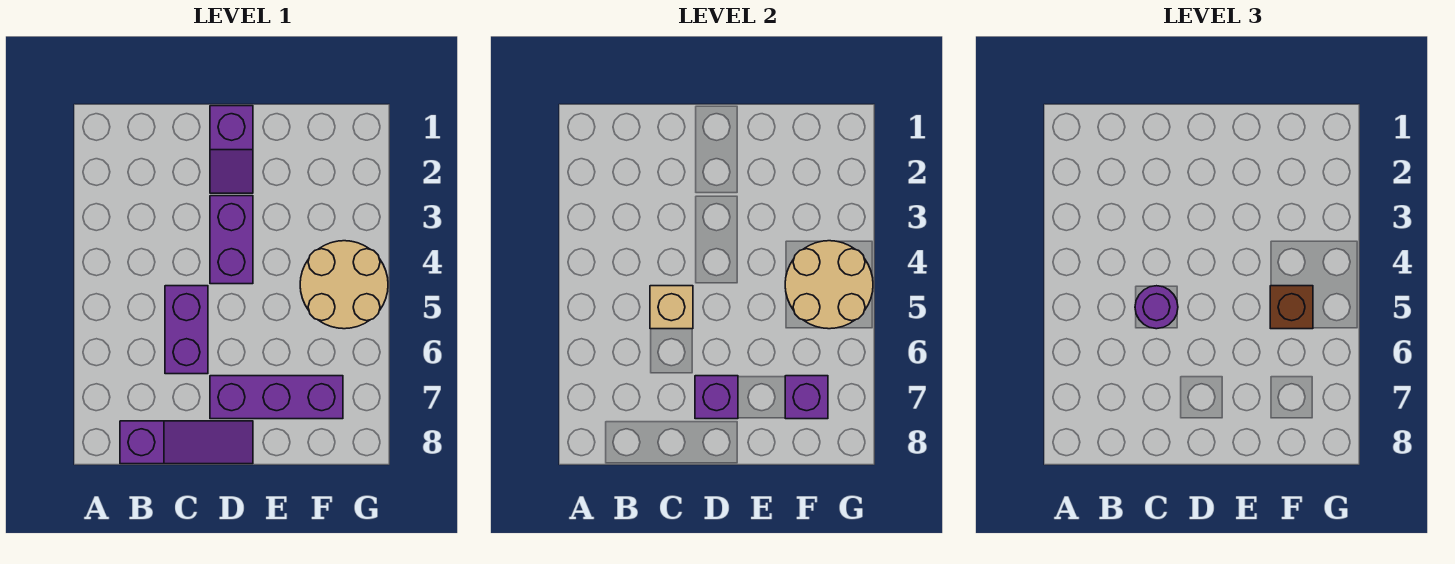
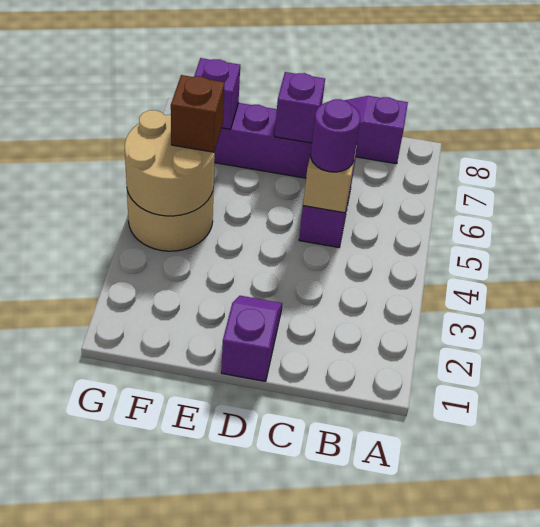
purple brick D3:D4 level 1 -> none

